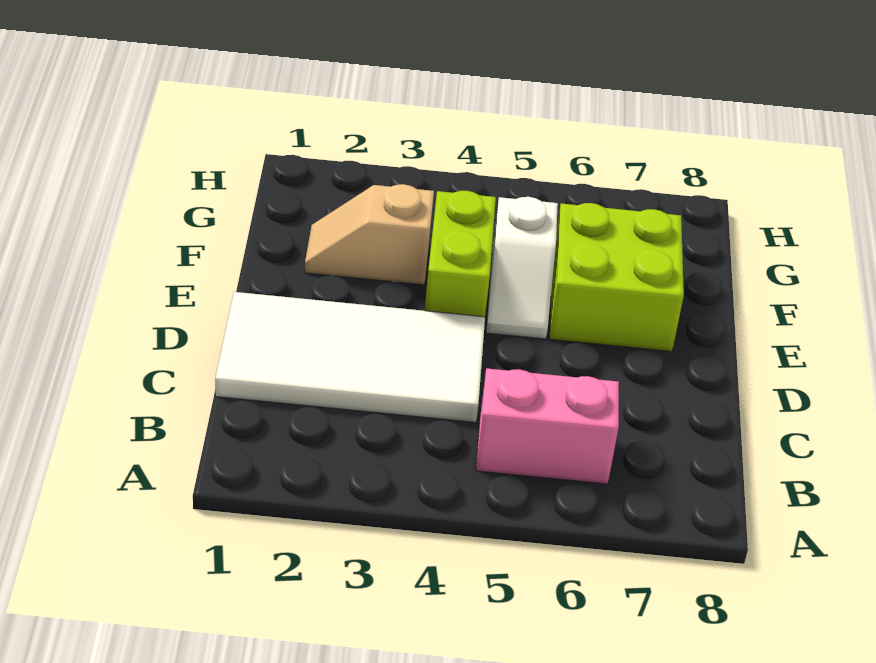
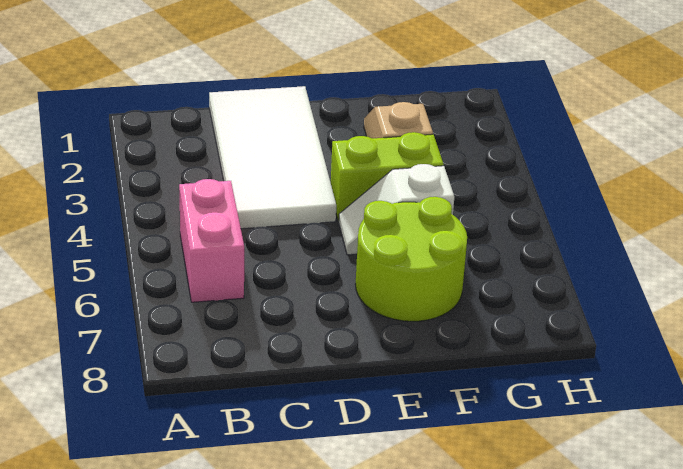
lime brick E6:F7 level 1 -> lime round brick E6:F7 level 1

